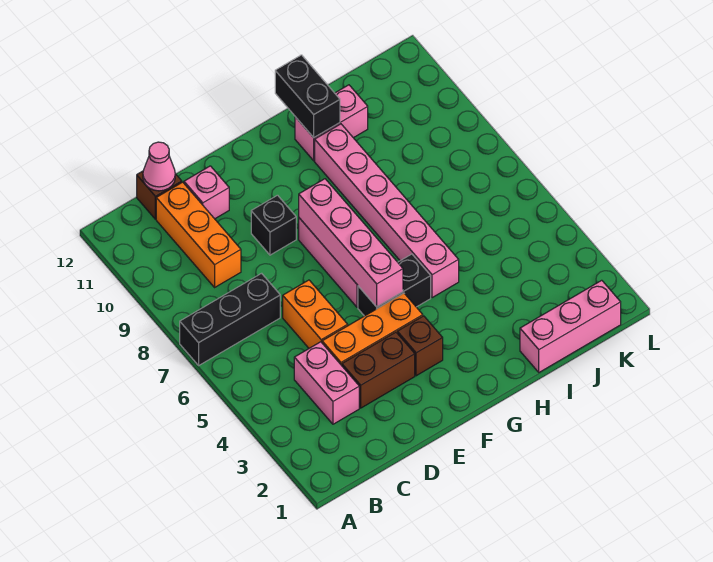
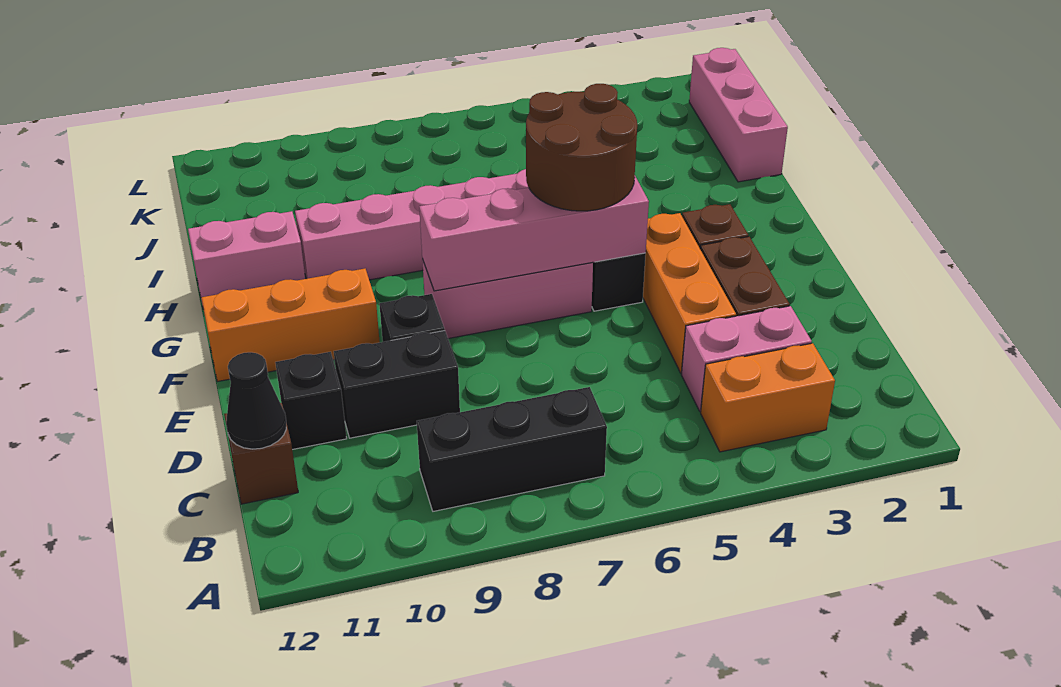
black brick A7:C7 level 1 -> black brick B7:B9 level 1
orange brick C9:C11 level 1 -> orange brick F10:F12 level 1
pink cone C12 level 2 -> black cone C12 level 2
orange brick D5:D6 level 1 -> orange brick B3:B4 level 1
pink brick D11 level 1 -> black brick D11 level 1
none -> brown round brick F5:G6 level 3
pink brick H11:I11 level 1 -> pink brick H11:H12 level 1
black brick H11:H12 level 2 -> black brick D9:D10 level 1

